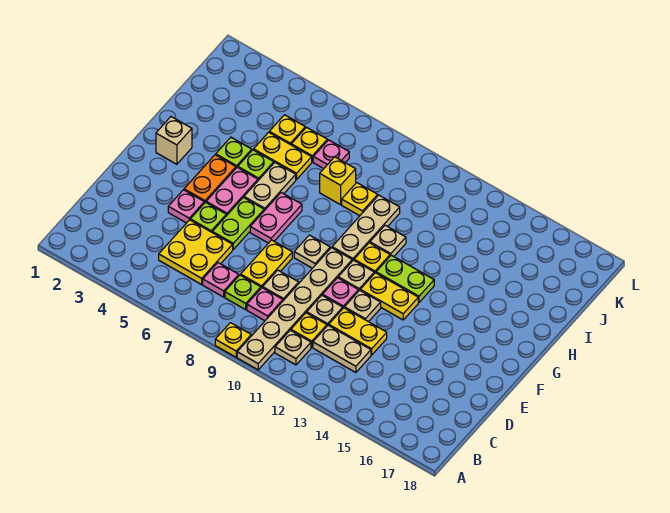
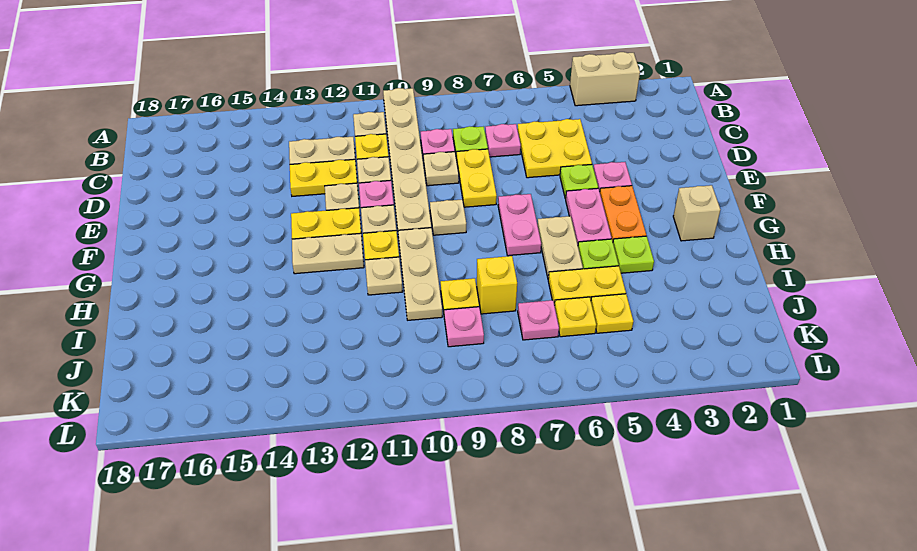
none -> tan brick A3:A4 level 1
yellow plate A9 level 1 -> none
lime plate E6:F6 level 1 -> none
lime plate G12:G13 level 1 -> tan plate G12:G13 level 1
none -> pink plate J9 level 1

